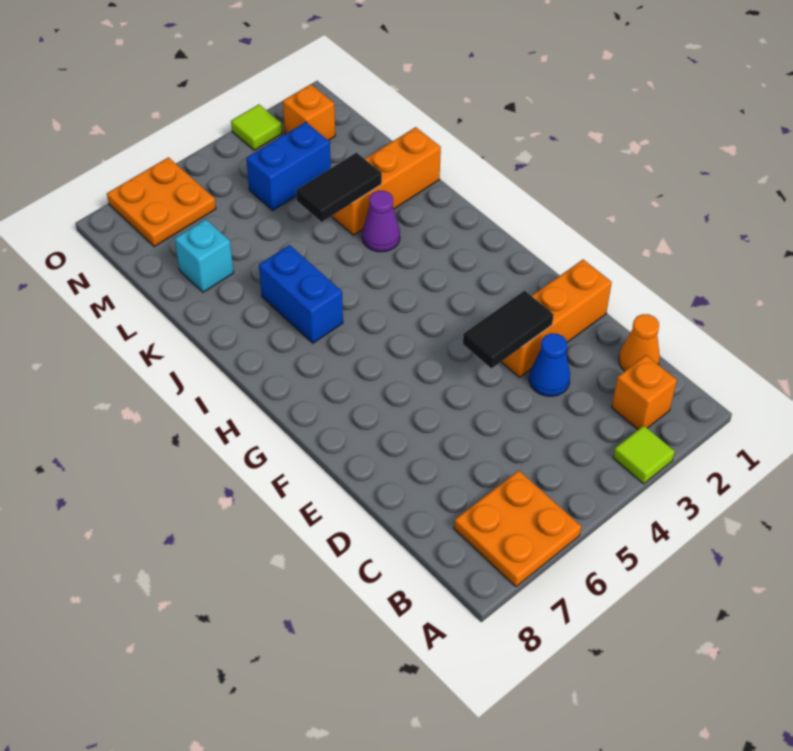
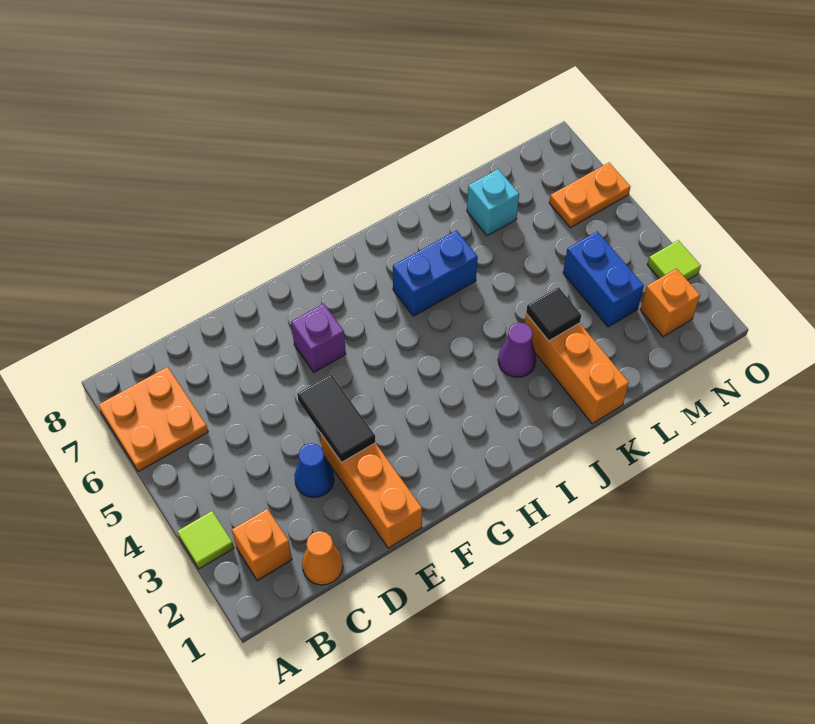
none -> purple brick F6 level 1
black tile K3:K4 level 2 -> black tile K3 level 2
orange plate N6:O7 level 1 -> orange plate N6:O6 level 1

